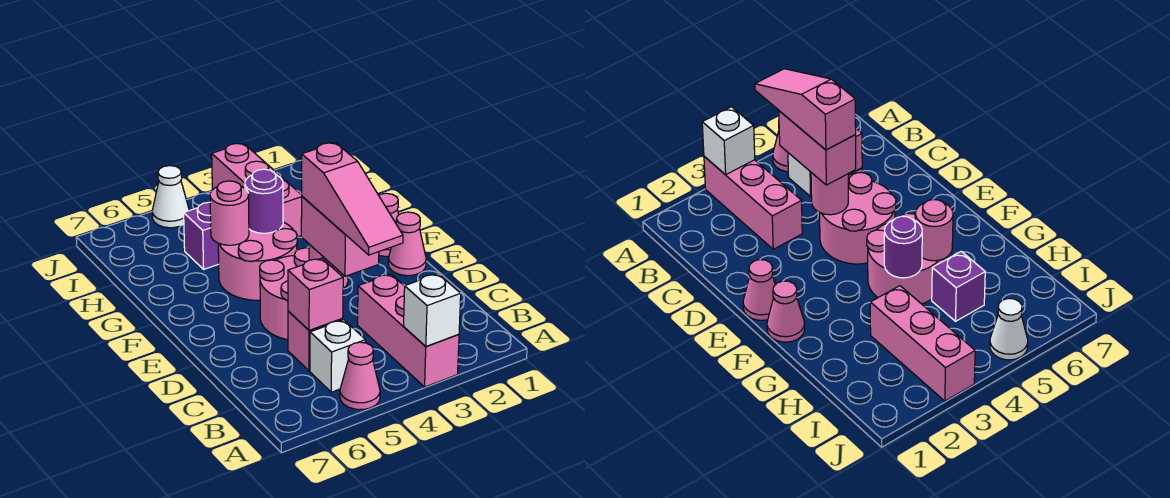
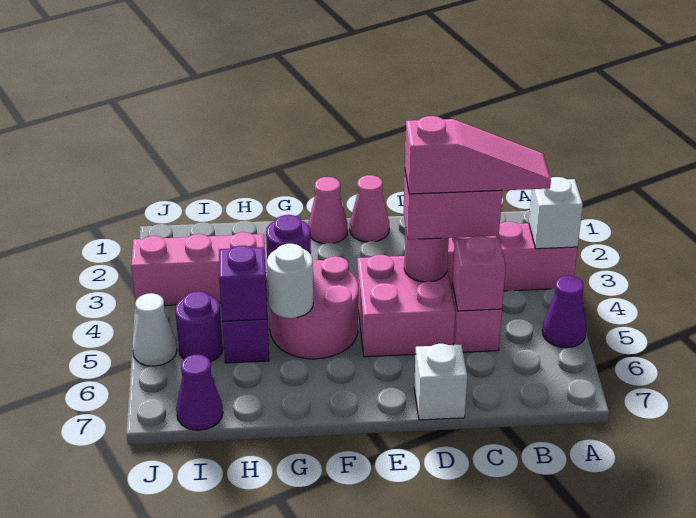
pink cone A5 level 1 -> purple cone A5 level 1
white brick B5 level 1 -> white brick D7 level 1
pink round brick D4:E5 level 1 -> pink brick D4:E5 level 1
pink round brick G5 level 2 -> white round brick G5 level 2
none -> purple brick H5 level 2
none -> purple round brick I5 level 1
none -> purple cone I7 level 1

